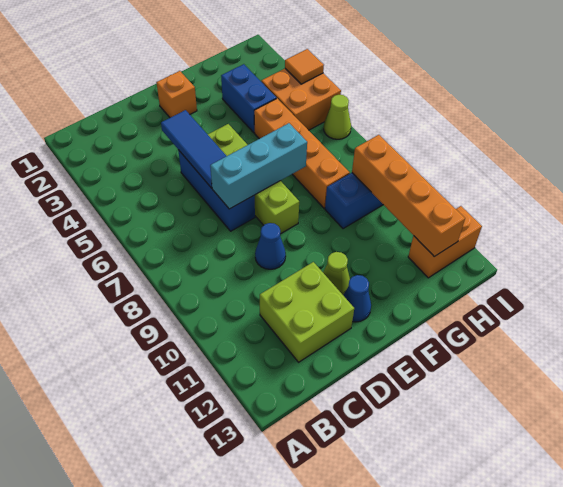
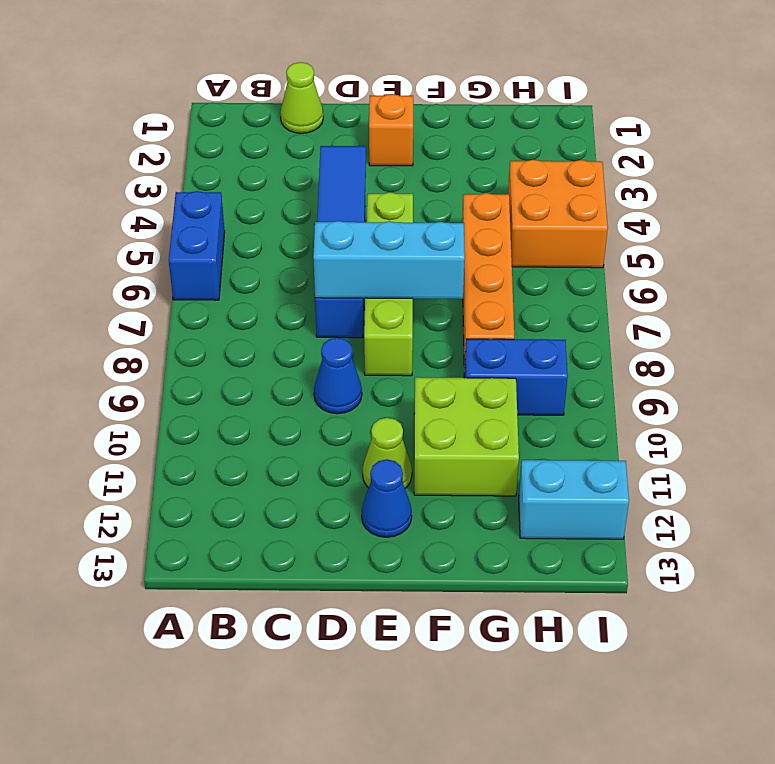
lime brick C11:D12 level 1 -> lime brick F10:G11 level 1
blue brick G3:G4 level 1 -> blue brick A5:A6 level 1
orange brick H9:H12 level 2 -> none
orange brick H12:I12 level 1 -> cyan brick H12:I12 level 1
orange tile I4 level 2 -> none
lime cone I6 level 1 -> lime cone C1 level 1

